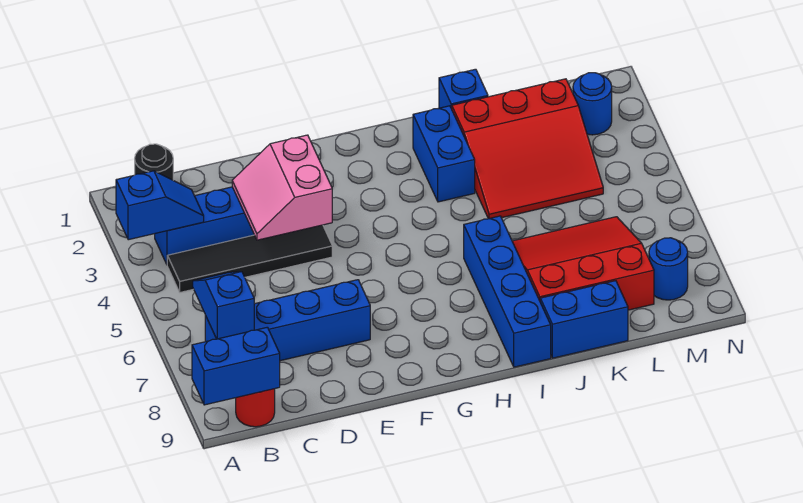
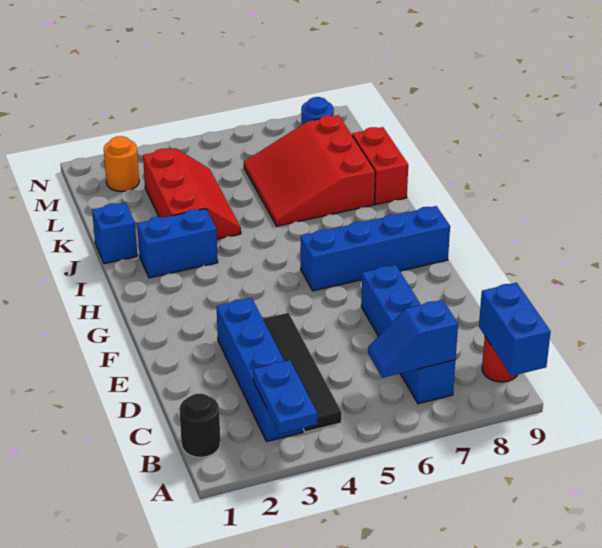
blue slope A3:B3 level 2 top A -> blue plate A3:B3 level 2
pink slope D3:E4 level 2 top E -> none
blue brick I6:I9 level 1 -> blue brick G6:G9 level 1
red slope J2:L4 level 1 top 2 -> red slope J3:L4 level 1 top 3
blue brick J9:K9 level 1 -> red brick J9:K9 level 1
blue round brick M2 level 1 -> orange round brick M2 level 1

